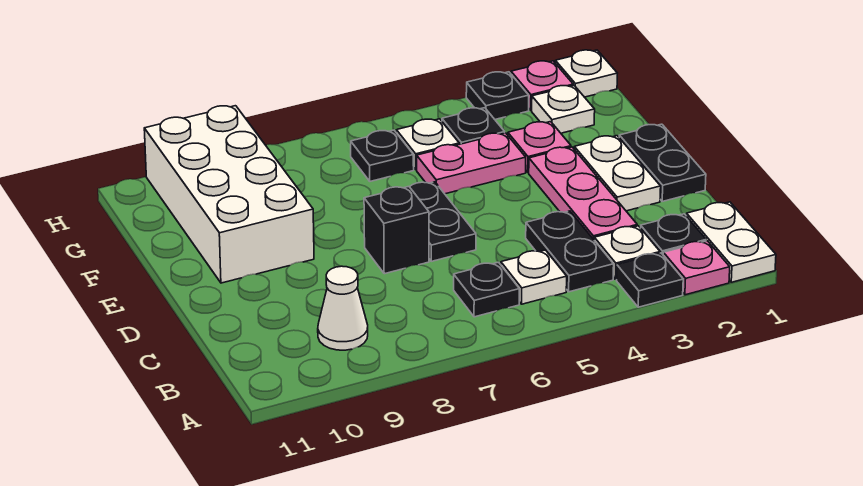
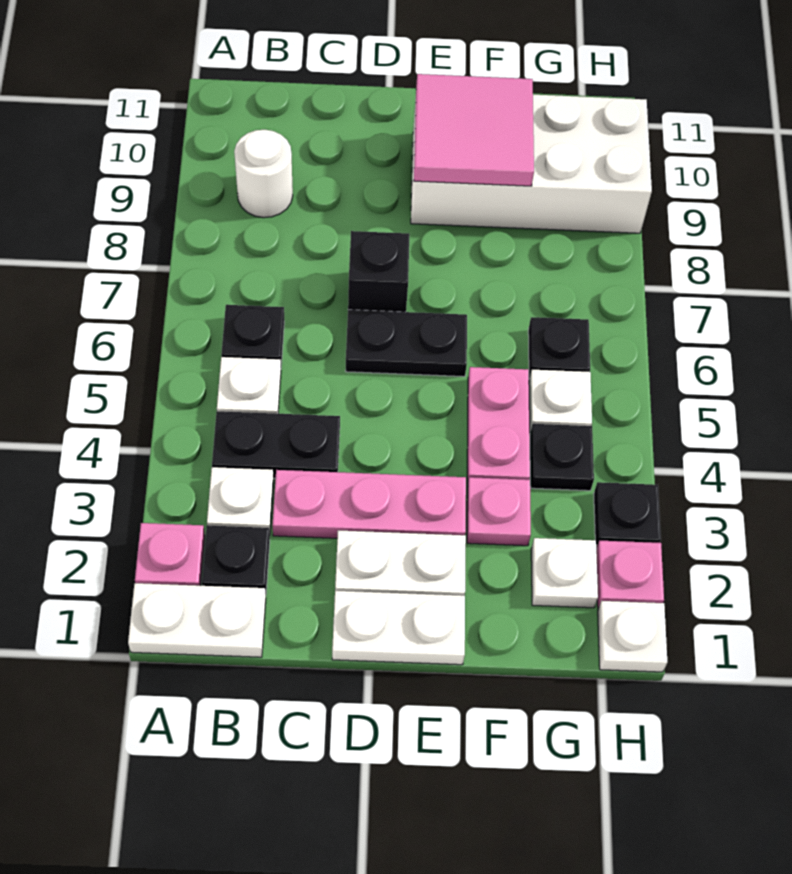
black plate A3 level 1 -> none
white cone B9 level 1 -> white round brick B9 level 1
black plate D1:E1 level 1 -> white plate D1:E1 level 1
none -> pink tile E9:F10 level 2

